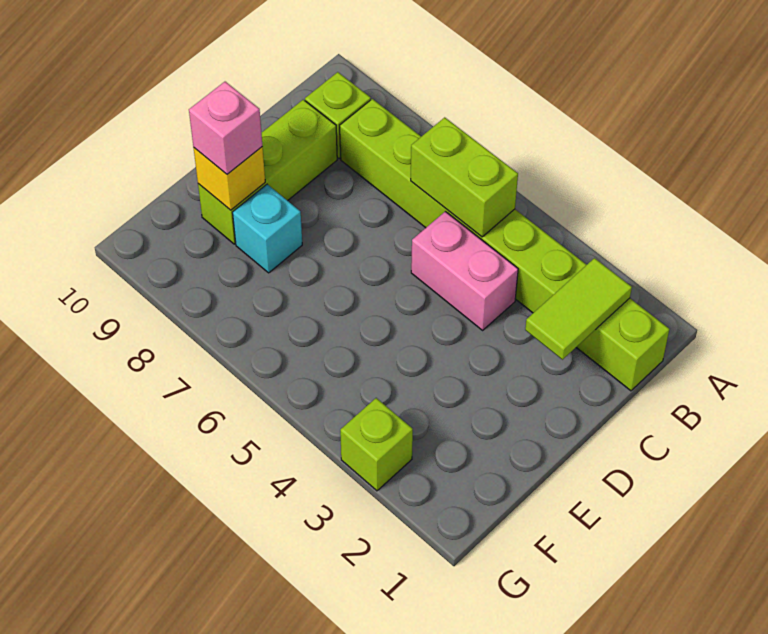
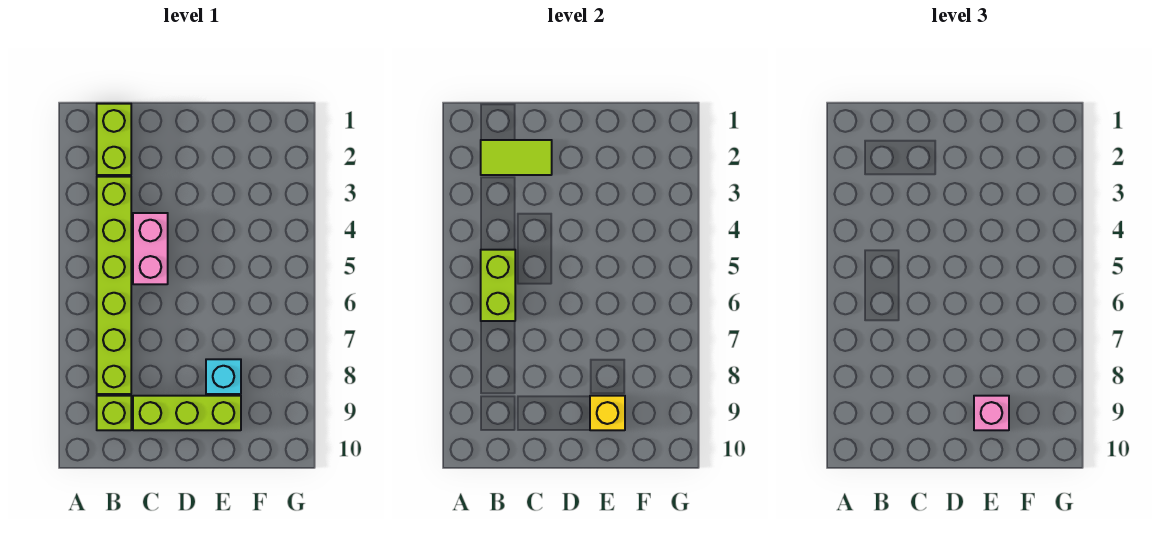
lime brick G3 level 1 -> none

